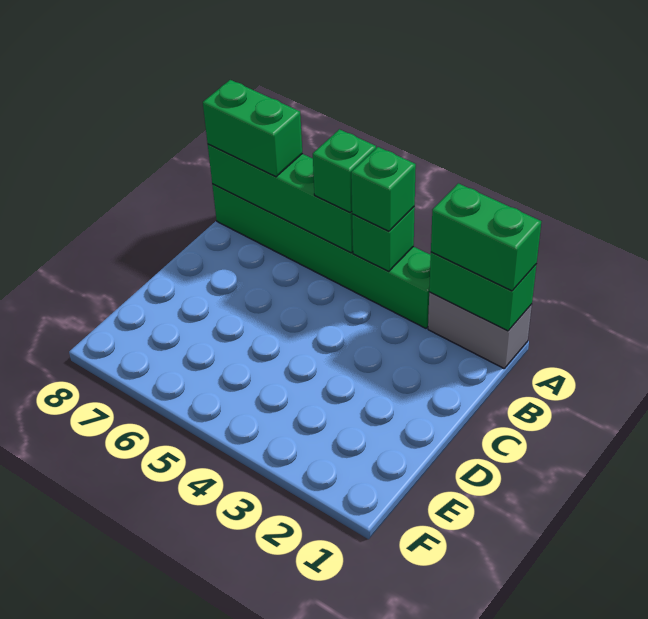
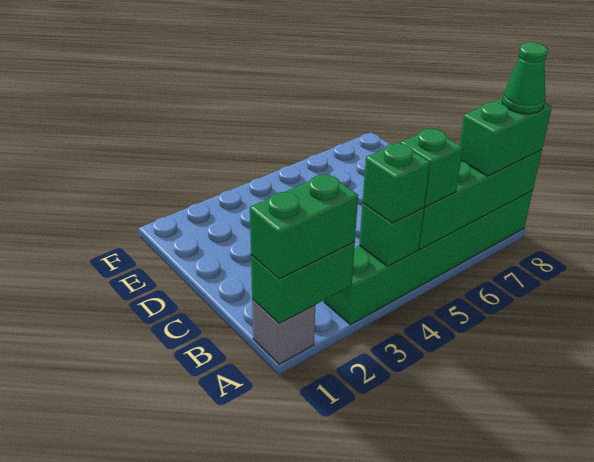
grey brick A1:A2 level 1 -> grey brick A1 level 1
none -> green cone A8 level 4

